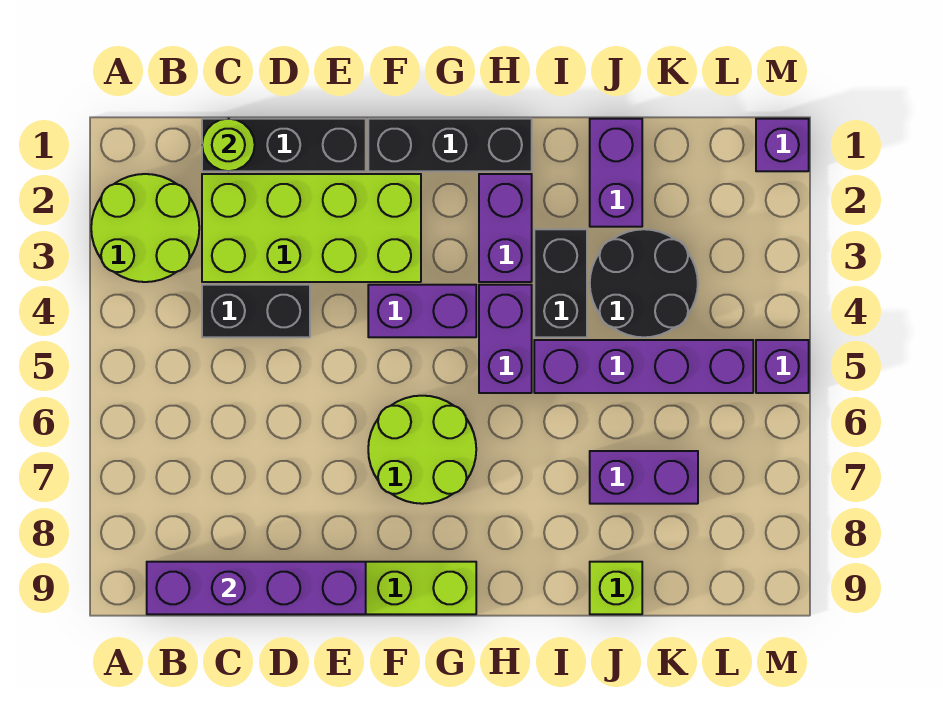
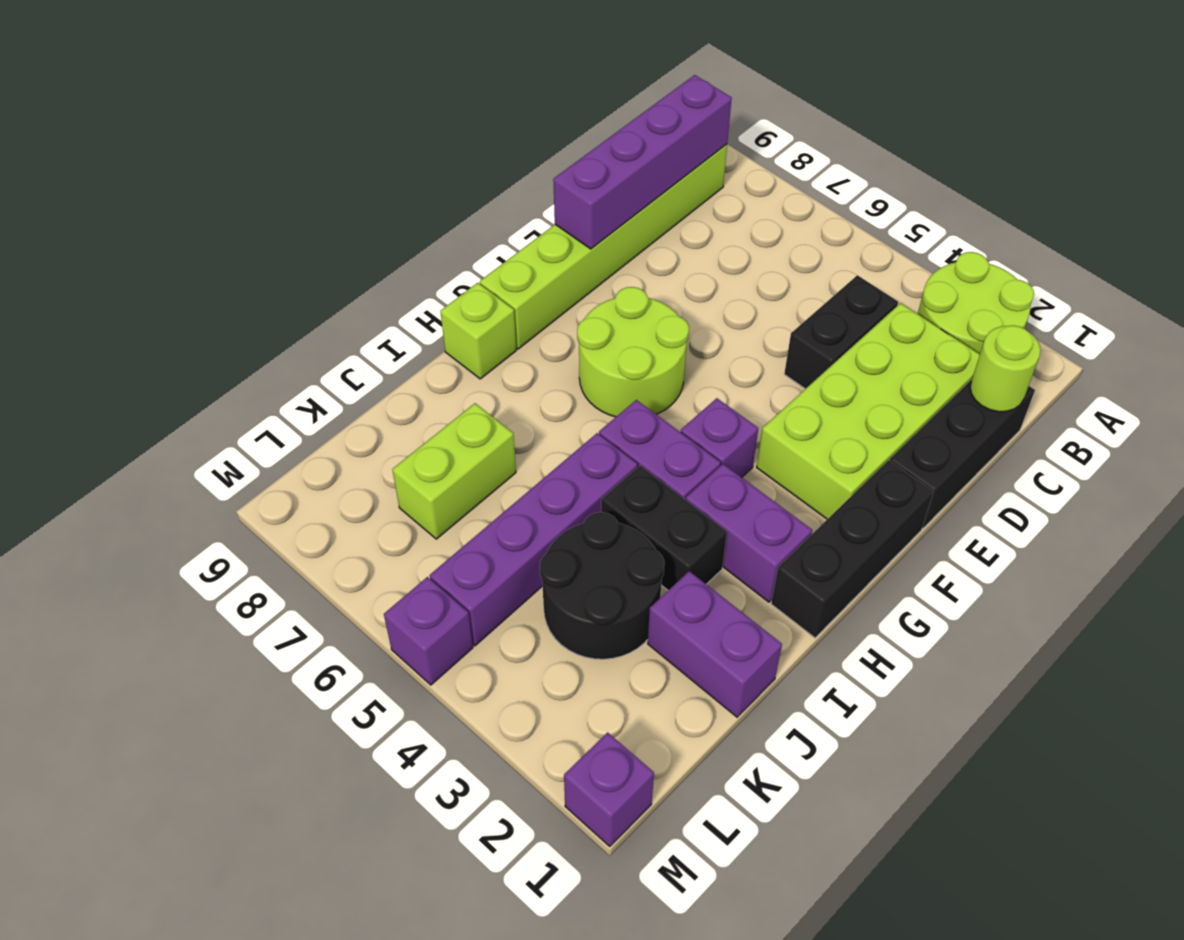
purple brick F4:G4 level 1 -> purple brick G4 level 1
purple brick J7:K7 level 1 -> lime brick J7:K7 level 1
lime brick J9 level 1 -> lime brick H9 level 1

